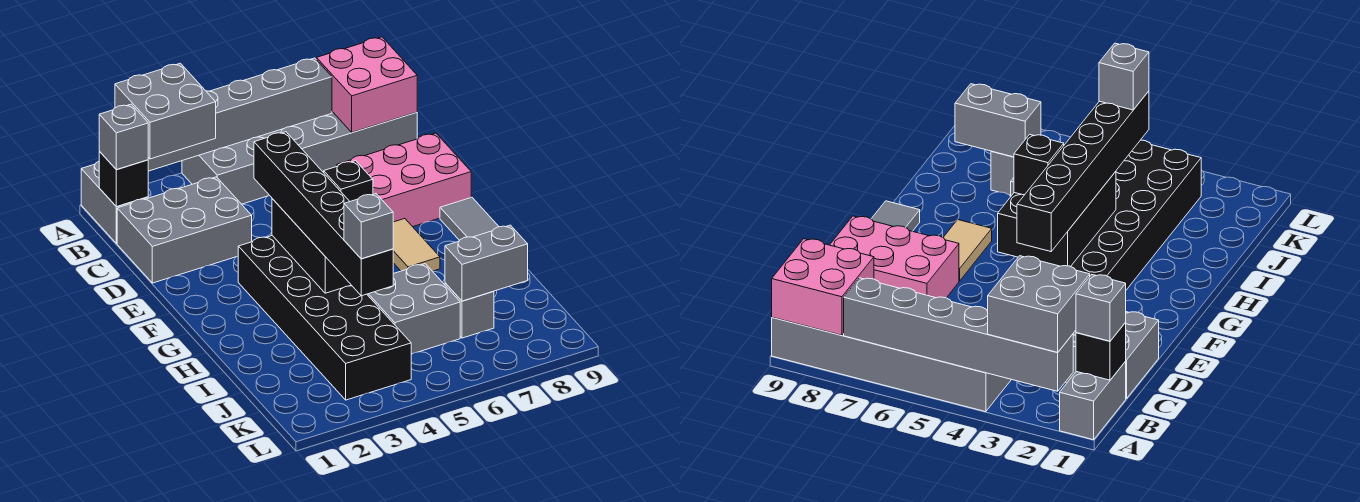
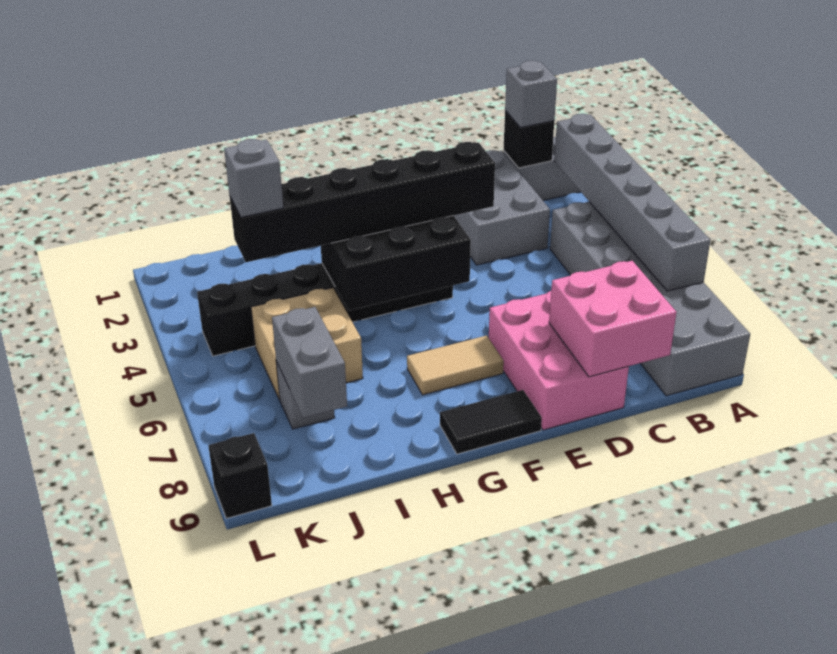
grey brick A2:B3 level 3 -> none
pink brick A8:B9 level 2 -> pink brick C8:D9 level 2
black brick F3:K4 level 1 -> black brick F4:K4 level 1
grey tile F9:G9 level 1 -> black tile F9:G9 level 1
black brick G5 level 3 -> black brick L9 level 1
grey brick I5:J6 level 1 -> tan brick I5:J6 level 1

